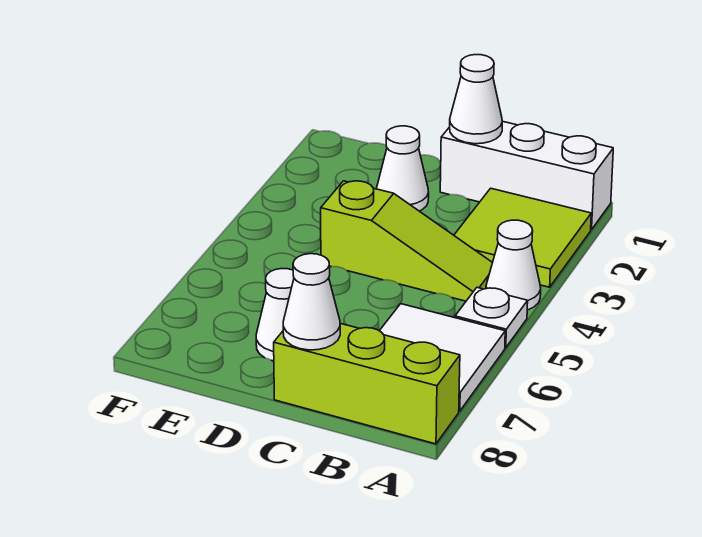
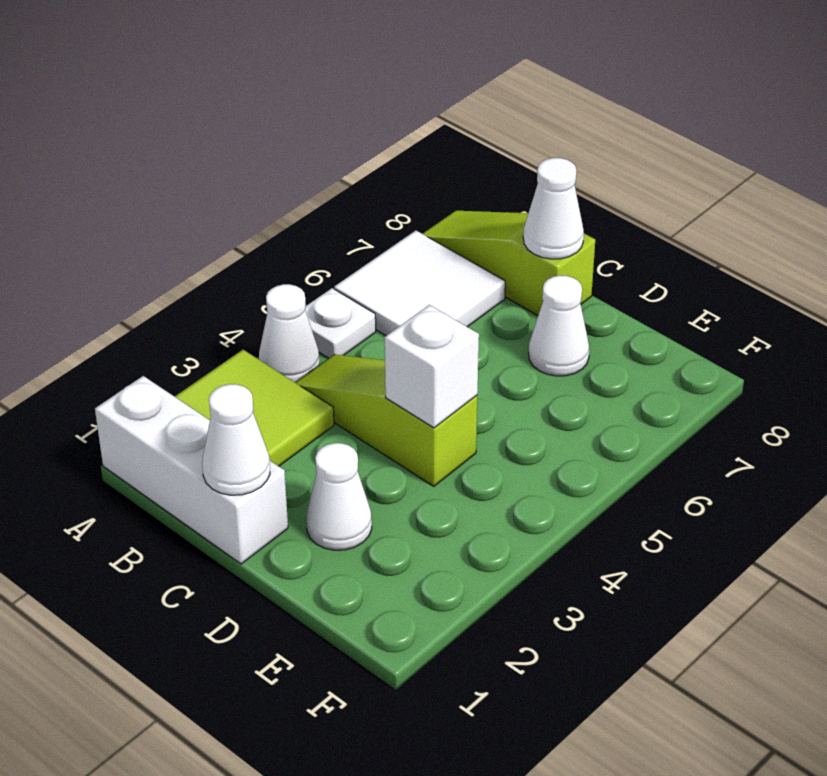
lime brick A8:C8 level 1 -> lime slope A8:C8 level 1 top C
none -> white brick D4 level 2

